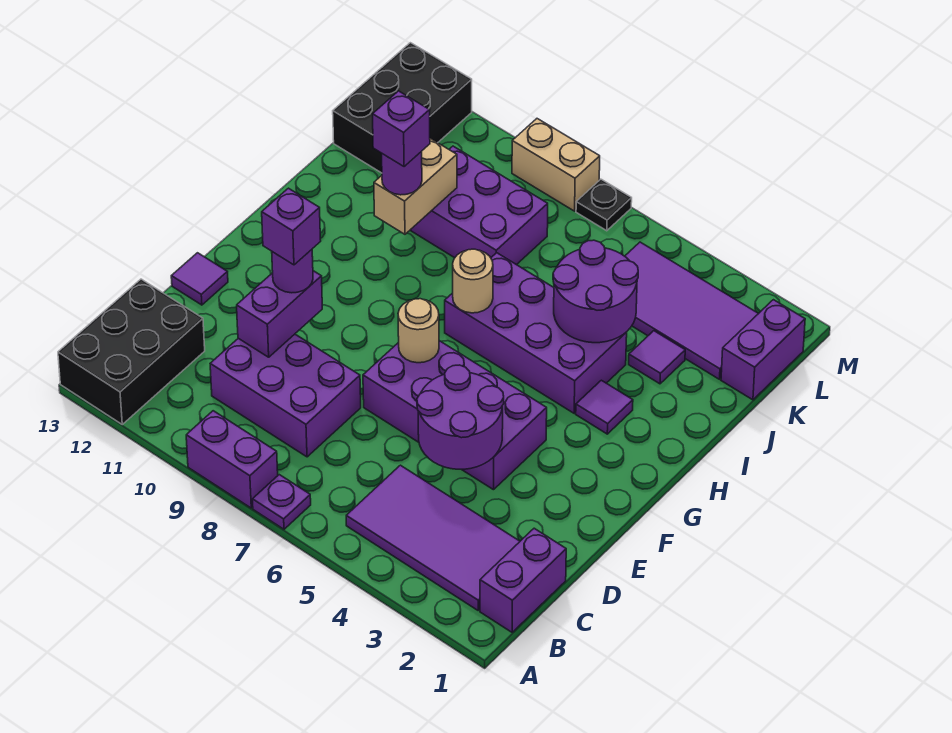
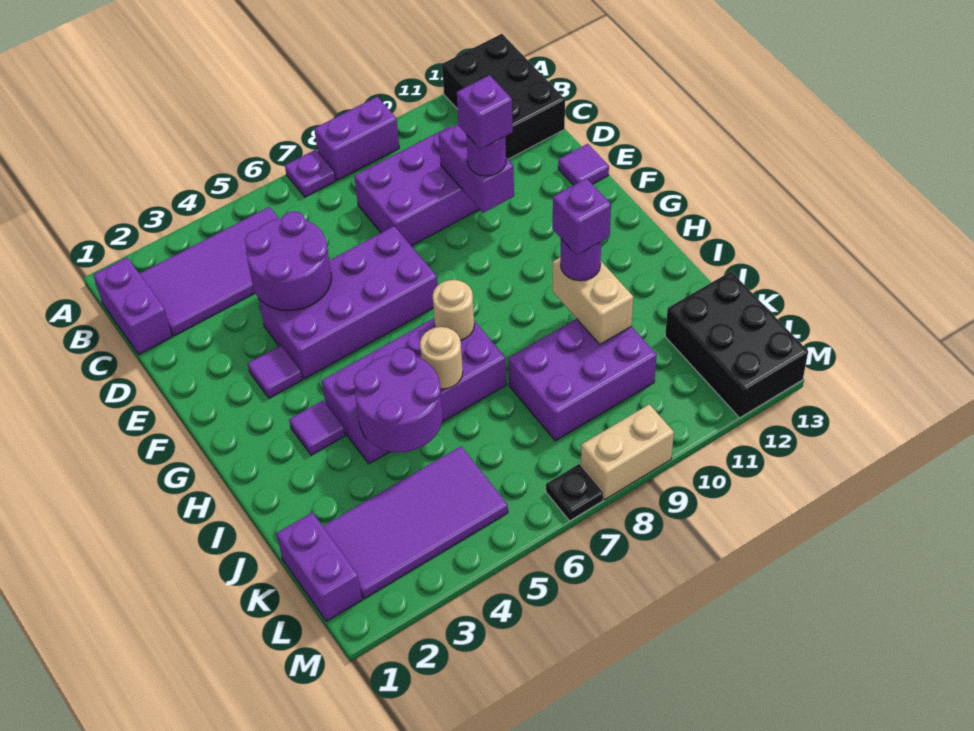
tan round brick F7 level 2 -> tan round brick I6 level 2
purple tile J3 level 1 -> purple tile F3 level 1

